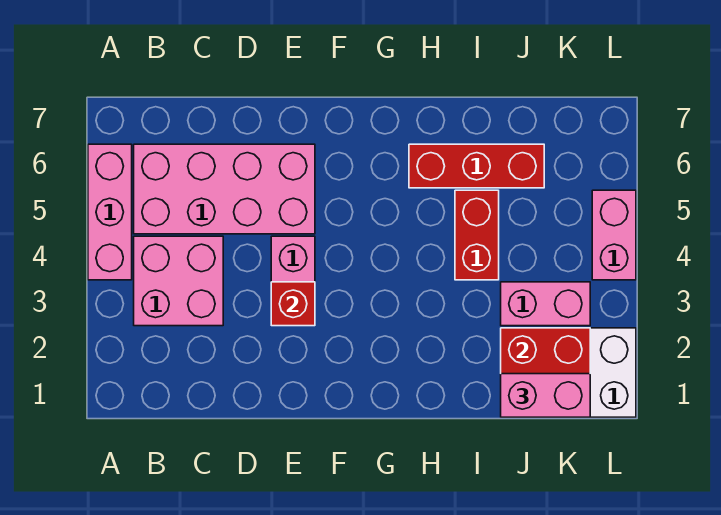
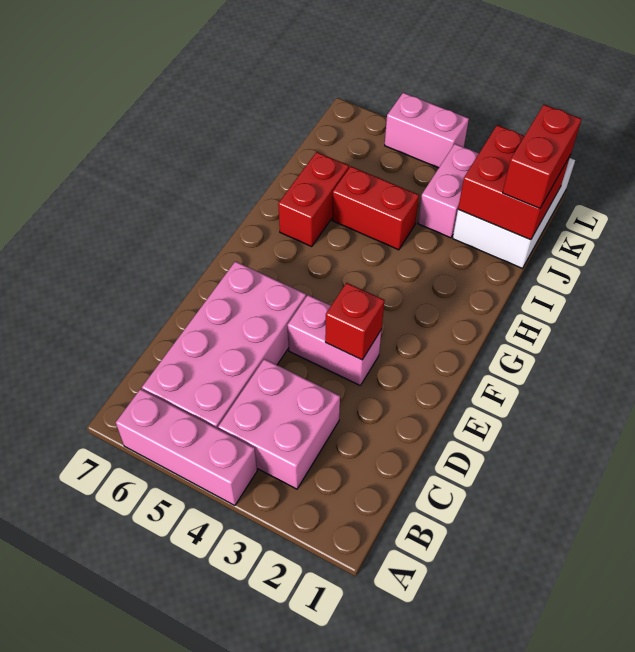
red brick H6:J6 level 1 -> red brick H6:I6 level 1
pink brick J1:K1 level 3 -> red brick J1:K1 level 3

